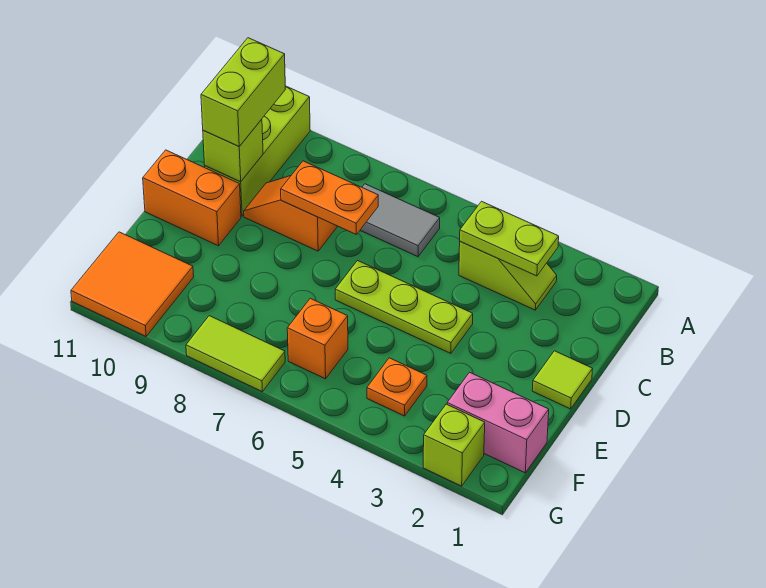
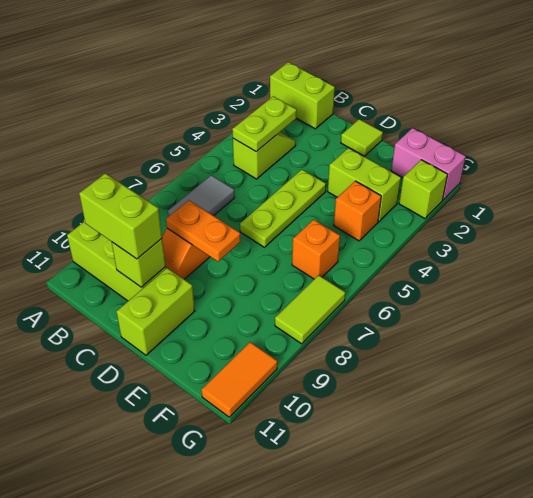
none -> lime brick A1:B1 level 1
orange plate C7:C8 level 2 -> orange plate C8:D8 level 2
orange brick D10:D11 level 1 -> lime brick D10:D11 level 1
none -> lime brick E3:F3 level 1
pink brick F1:F2 level 1 -> pink brick F1:G1 level 1
orange plate F4 level 1 -> orange brick F4 level 1
orange tile F10:G11 level 1 -> orange tile G10:G11 level 1

